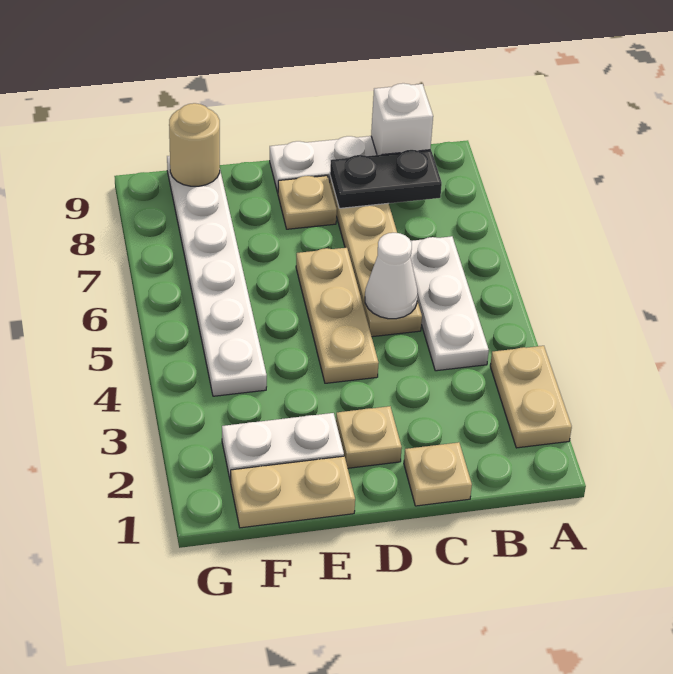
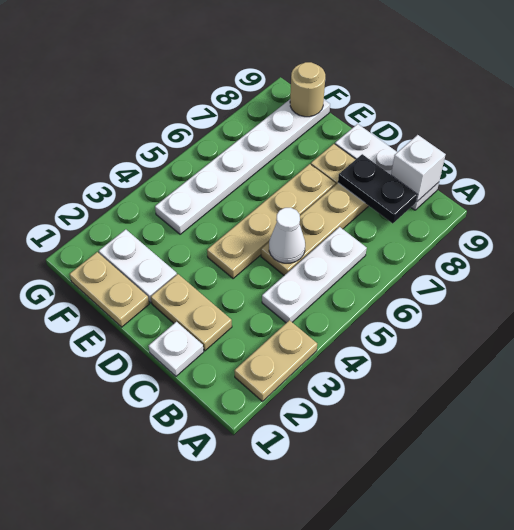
tan plate C1 level 1 -> white plate C1 level 1
tan plate D2 level 1 -> tan plate C2:D2 level 1
tan plate D4:D6 level 1 -> tan plate D4:D7 level 1

